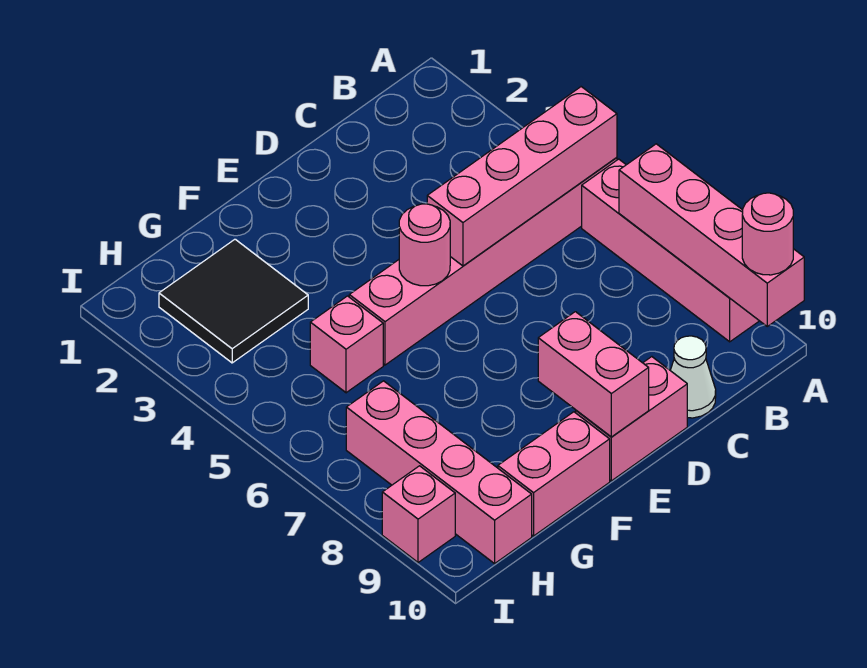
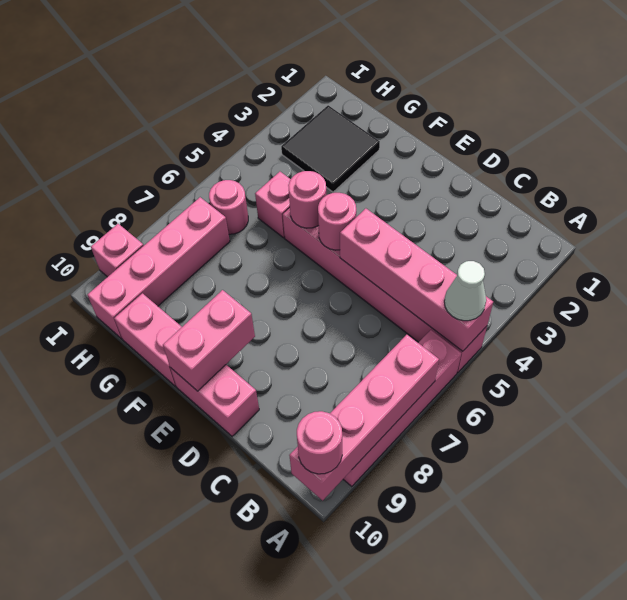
white cone C10 level 1 -> white cone A5 level 3
none -> pink round brick F5 level 2
none -> pink round brick H6 level 1

